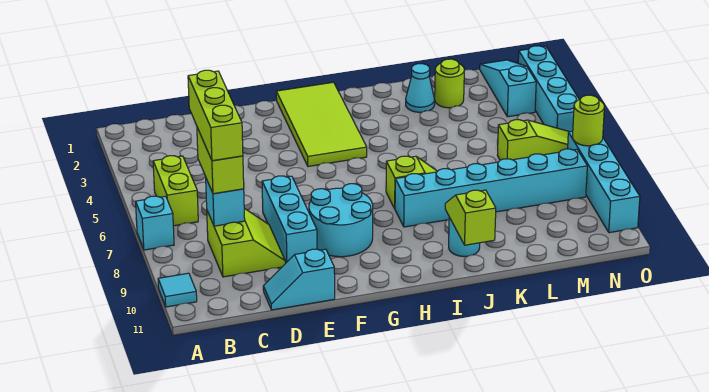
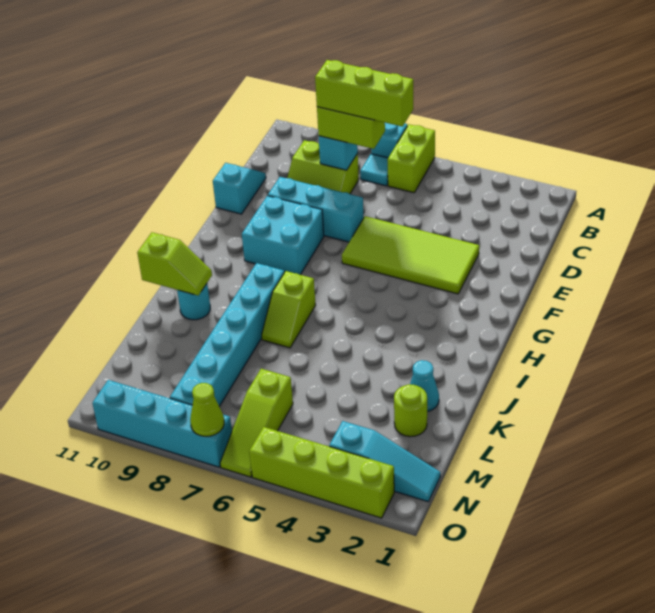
cyan tile A10 level 1 -> cyan tile B7 level 1
lime brick B5:B6 level 1 -> lime brick A6:B6 level 1
cyan round brick F8:G9 level 1 -> cyan brick F8:G9 level 1
lime tile G1:H4 level 1 -> lime tile E3:F6 level 1
cyan brick O2:O5 level 1 -> lime brick O2:O5 level 1
lime round brick O7 level 2 -> lime cone O7 level 2

